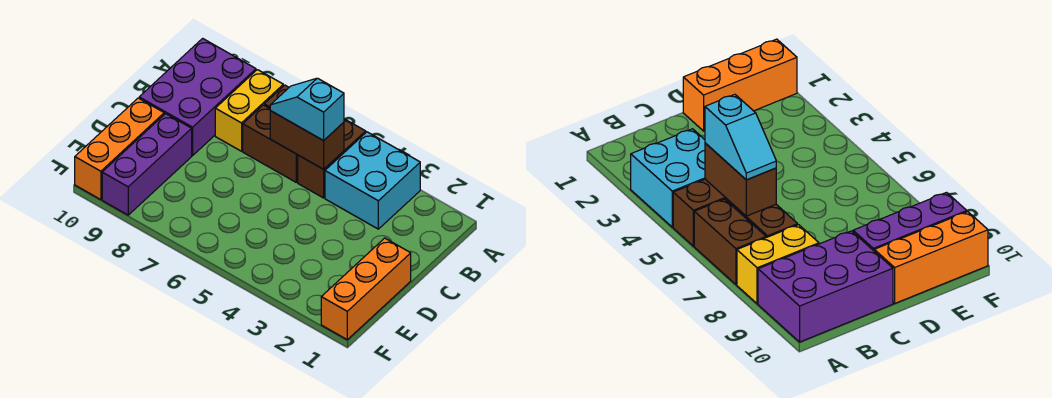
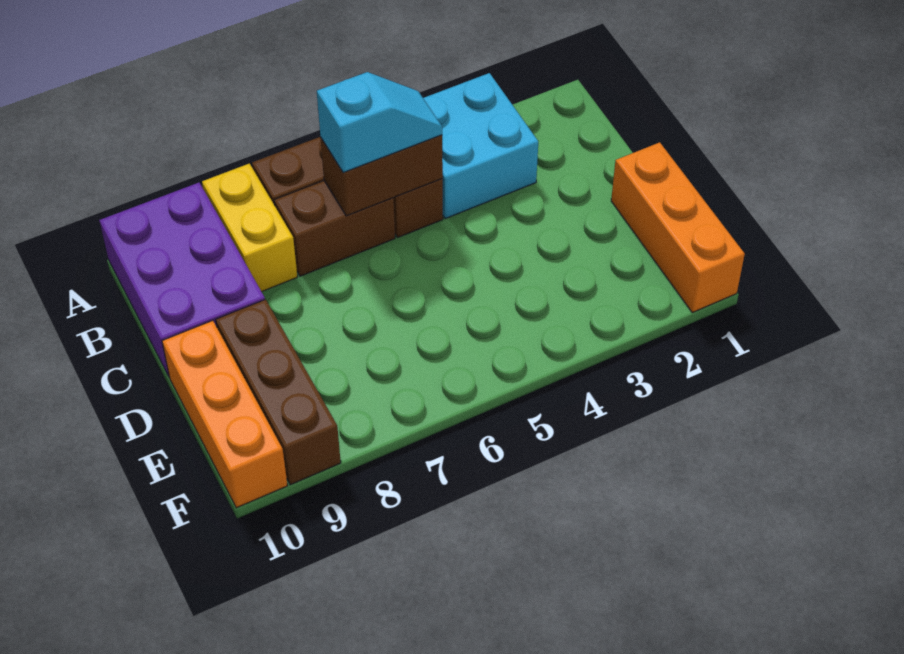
cyan slope B5:B6 level 3 top 5 -> cyan slope B5:B6 level 3 top 6
purple brick D9:F9 level 1 -> brown brick D9:F9 level 1

